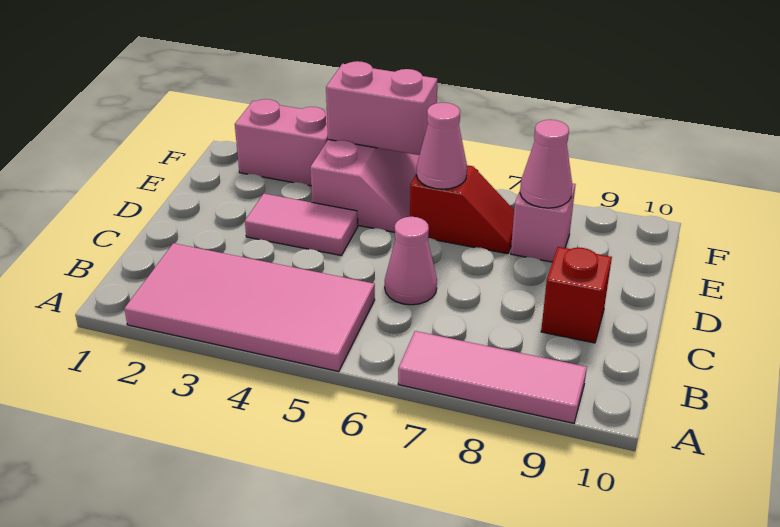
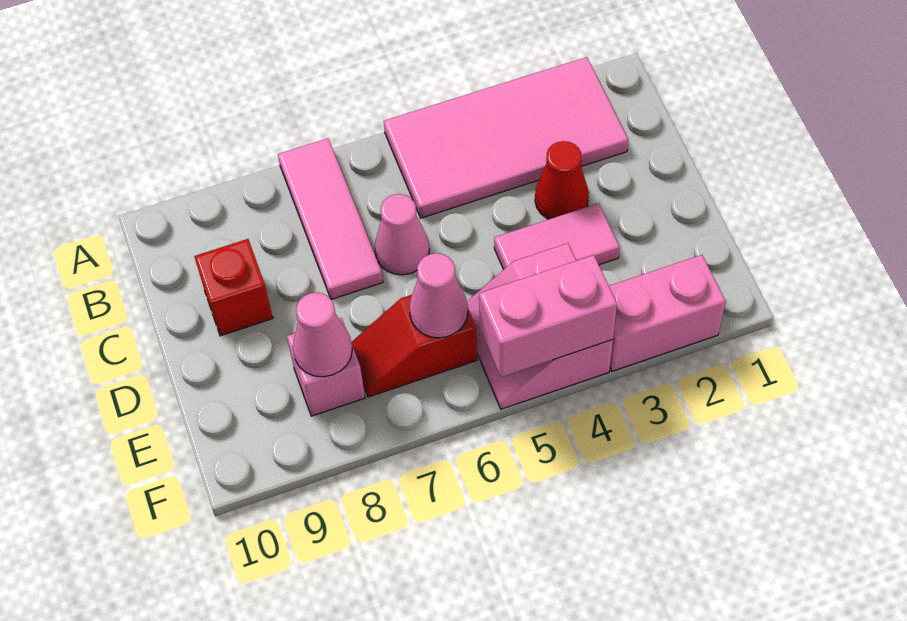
pink tile A7:A9 level 1 -> pink tile A7:C7 level 1
none -> red cone C3 level 1

